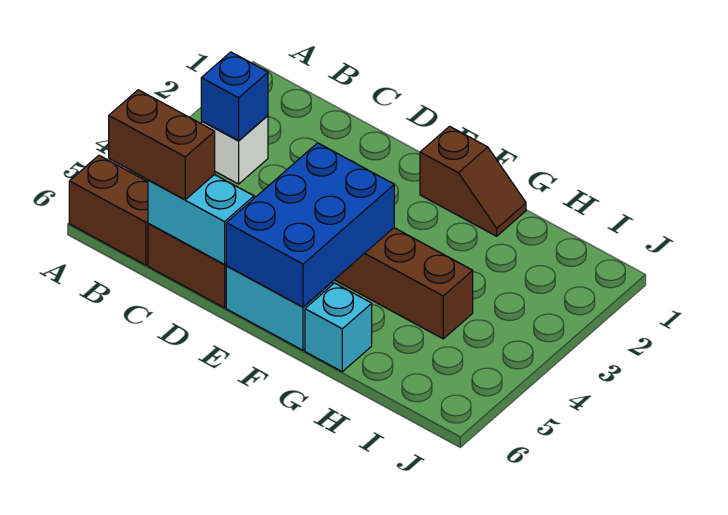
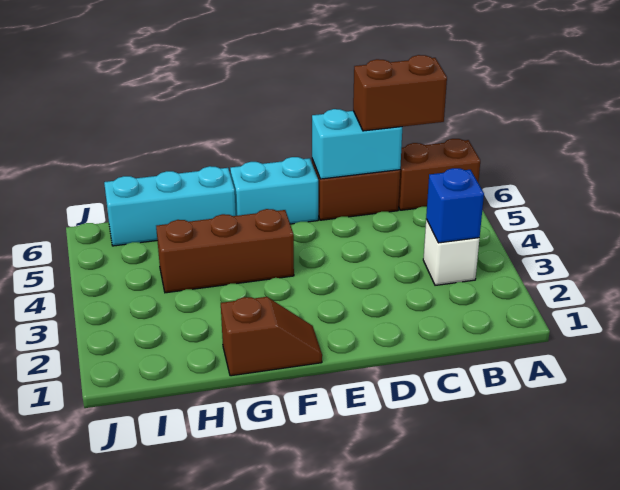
blue brick E4:F6 level 2 -> none
brown slope F1:G1 level 1 top F -> brown slope F1:G1 level 1 top G
cyan brick G6 level 1 -> cyan brick G6:I6 level 1

